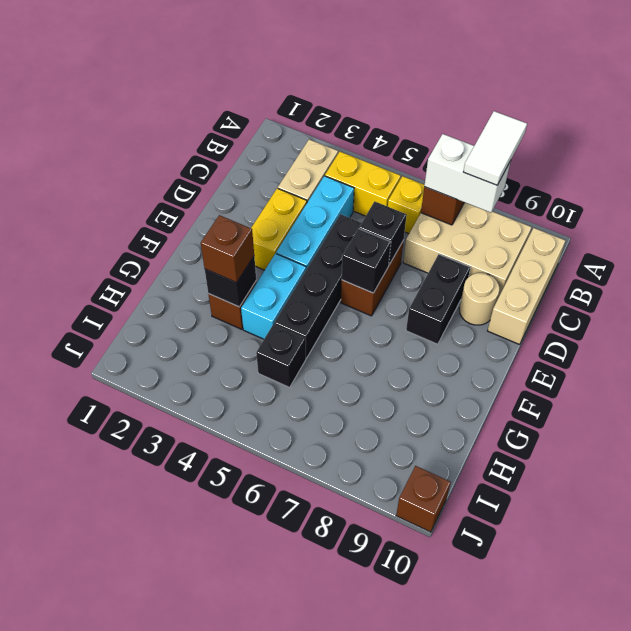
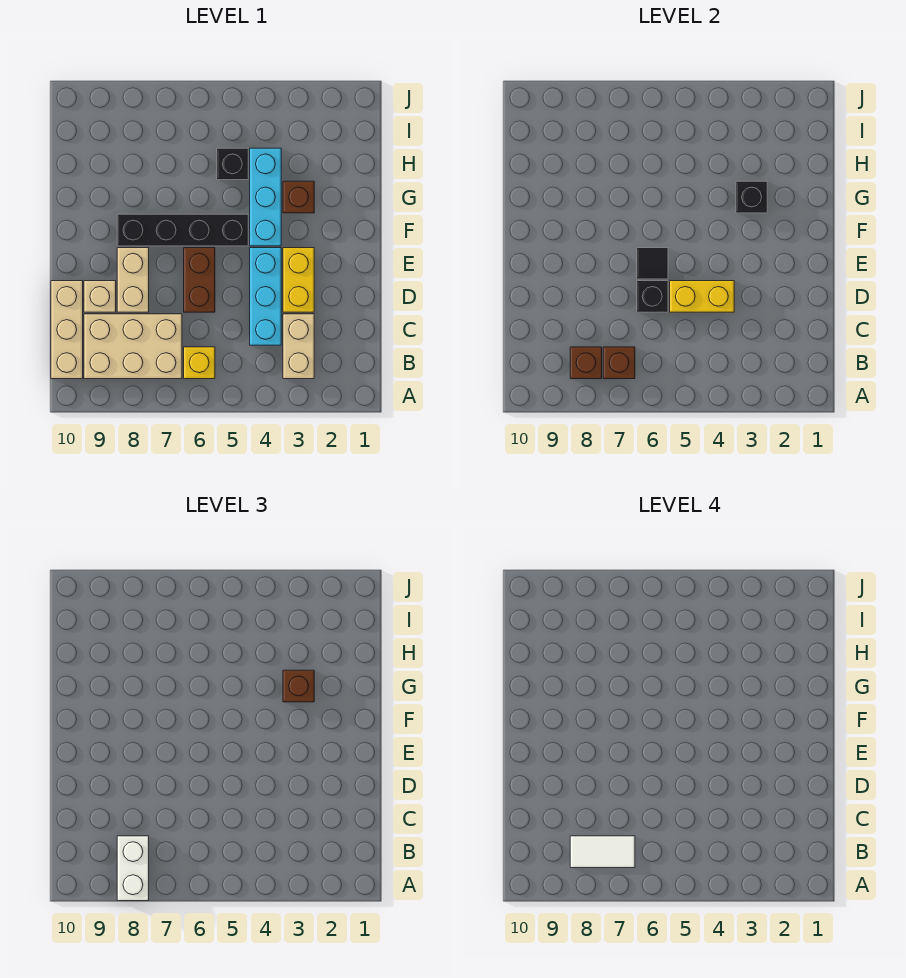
white tile A8:B8 level 4 -> white tile B7:B8 level 4
yellow brick B4:B5 level 1 -> yellow brick D4:D5 level 2
white brick B7:B8 level 3 -> white brick A8:B8 level 3
black brick D5:G5 level 1 -> black brick F5:F8 level 1
black brick D8:E8 level 1 -> tan brick D8:E8 level 1
tan round brick D9 level 1 -> tan brick D9 level 1
black brick E6 level 2 -> black tile E6 level 2
cyan brick F4:G4 level 1 -> cyan brick F4:H4 level 1
brown brick J10 level 1 -> brown brick B8 level 2

